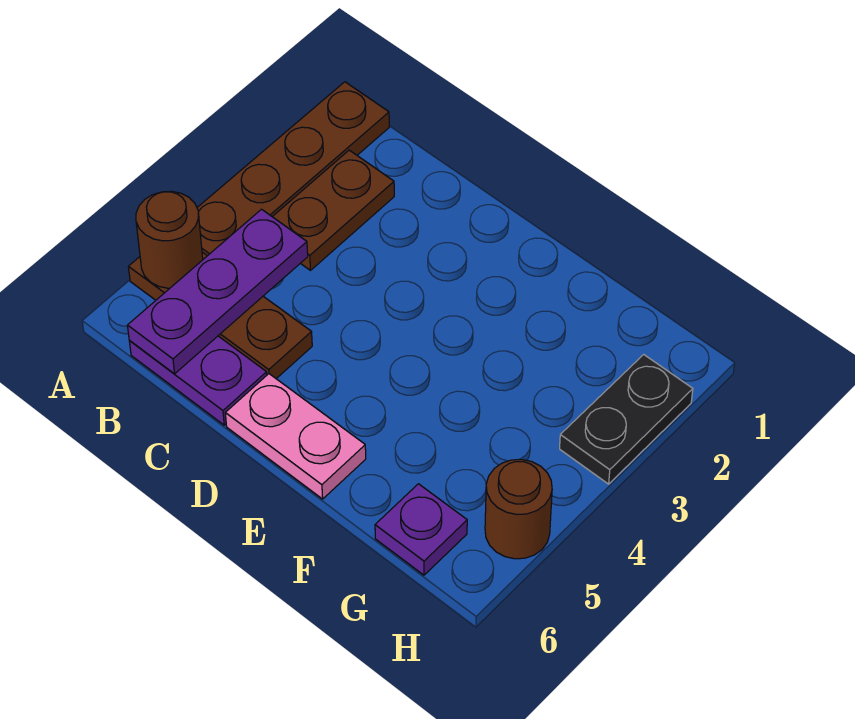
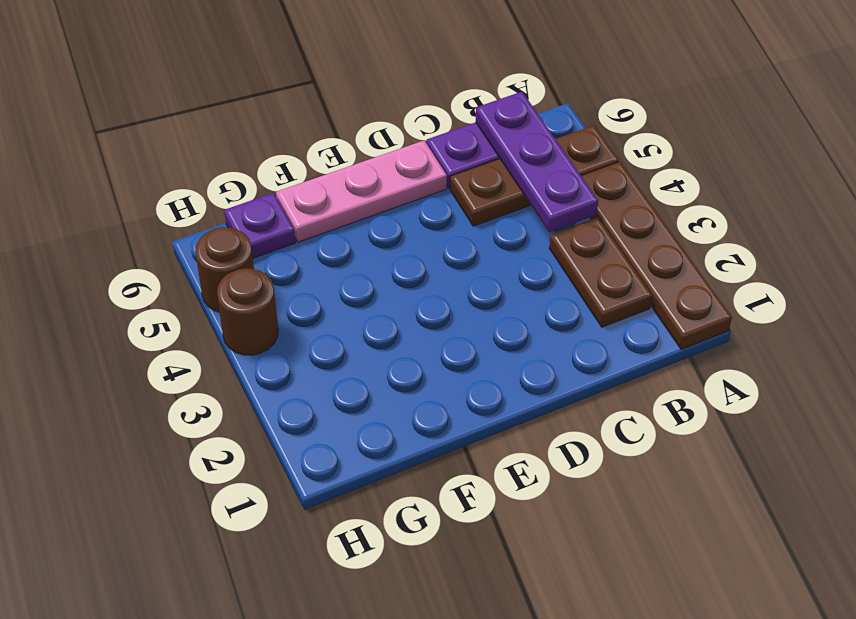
brown round brick A5 level 2 -> brown round brick H4 level 1
pink plate D6:E6 level 1 -> pink plate D6:F6 level 1
black plate H2:H3 level 1 -> none

